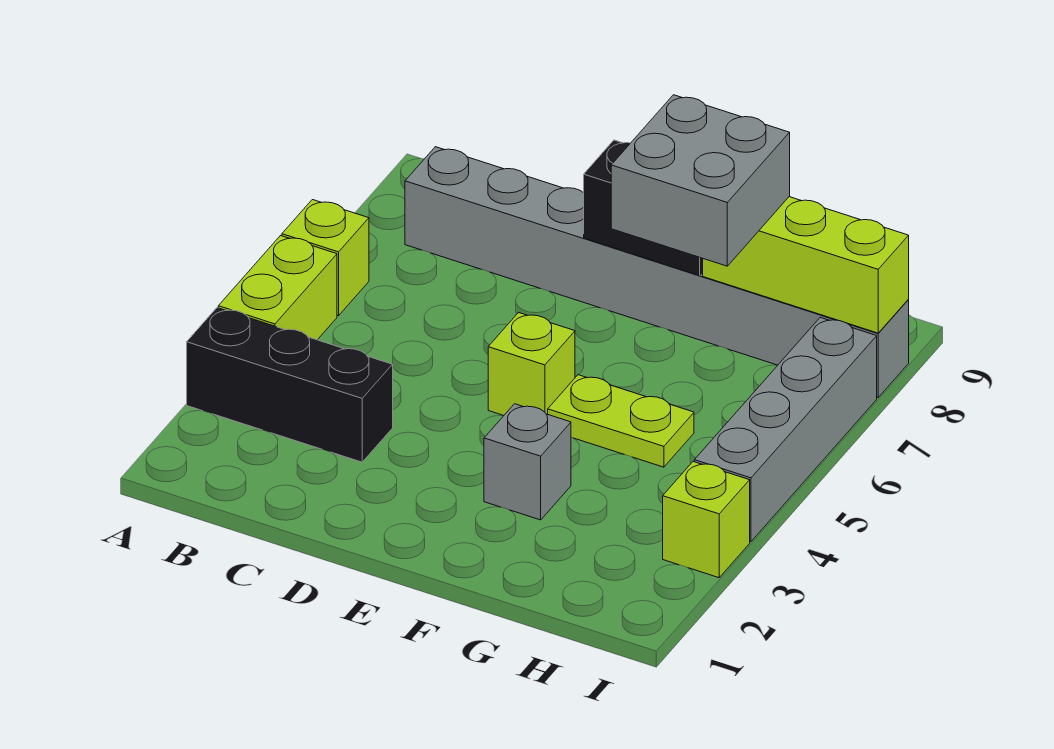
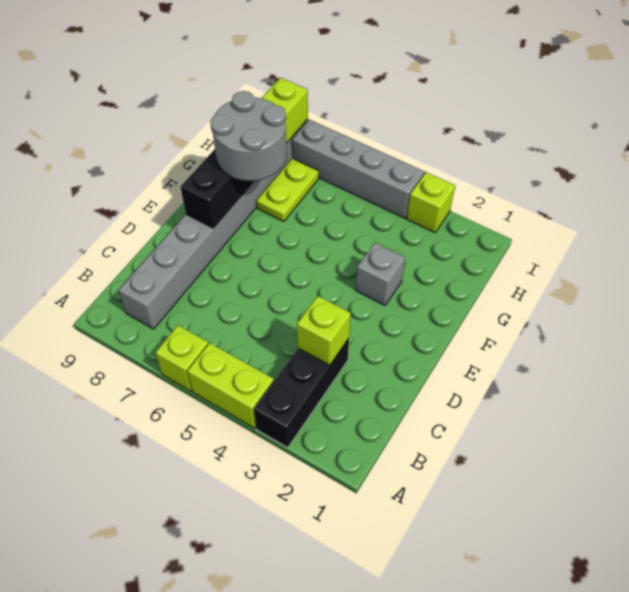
lime brick E5 level 1 -> lime brick C3 level 2
lime plate F5:G5 level 1 -> lime plate G7:H7 level 1
grey brick F7:G8 level 3 -> grey round brick F7:G8 level 3

